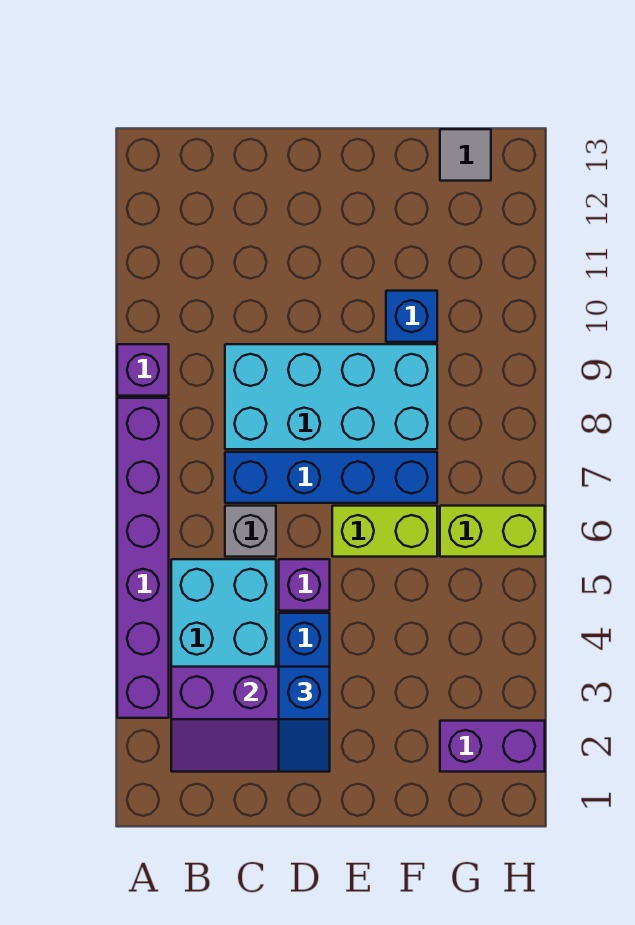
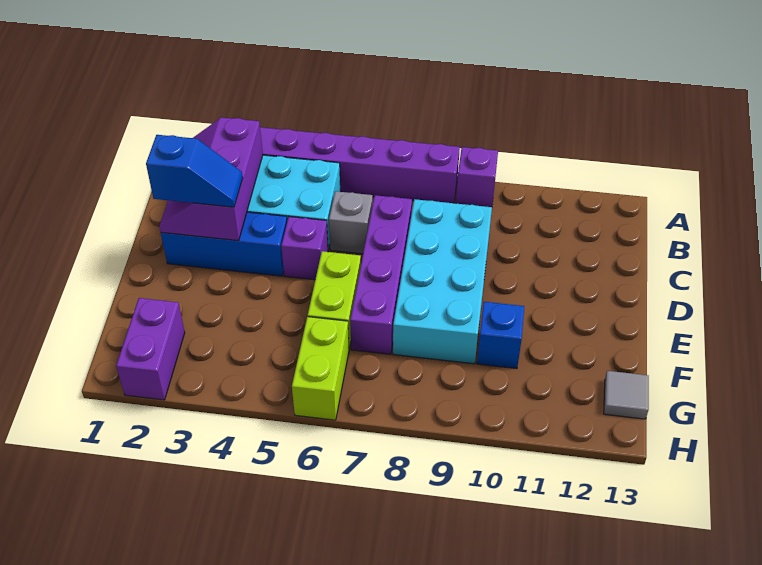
blue brick C7:F7 level 1 -> purple brick C7:F7 level 1
blue slope D2:D3 level 3 top 3 -> blue slope D2:D3 level 3 top 2

